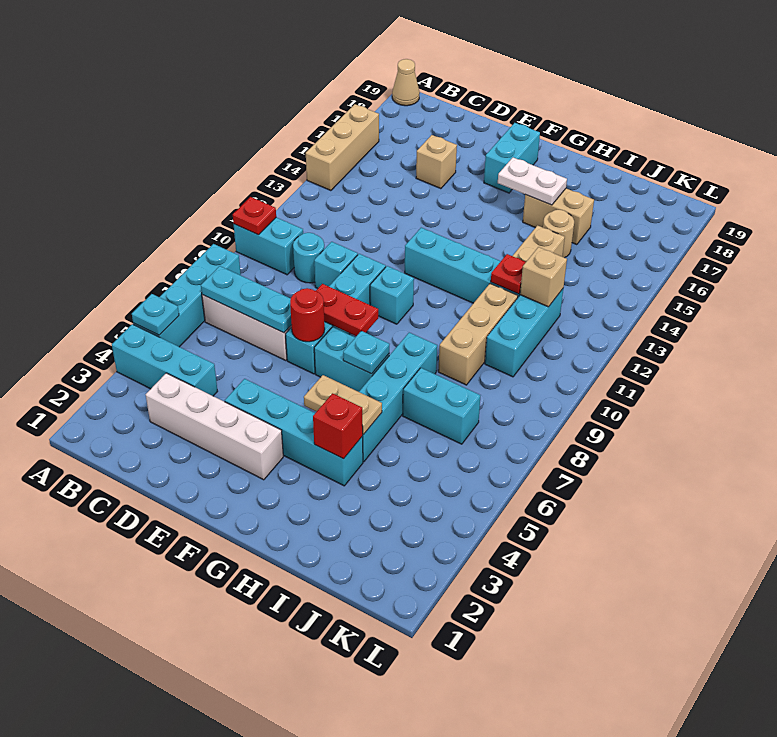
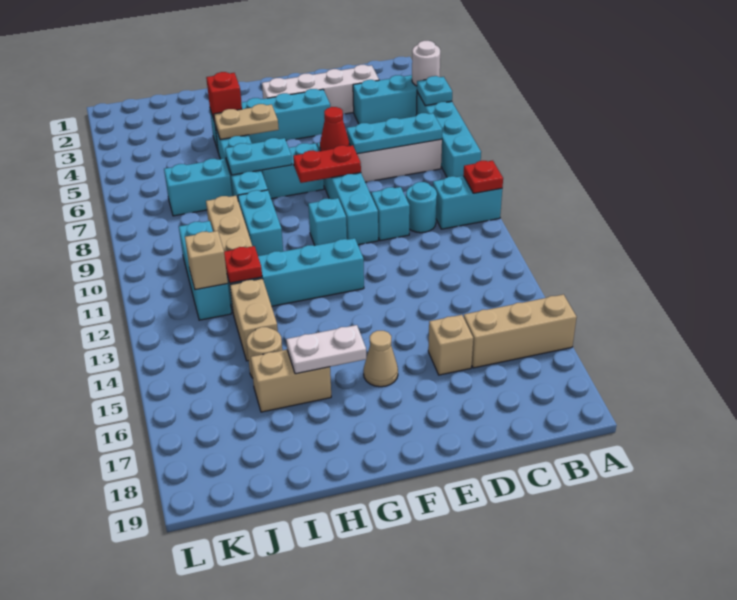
none -> white round brick A4 level 2
tan brick A14:A16 level 1 -> tan brick A16:C16 level 1
tan cone A19 level 1 -> tan cone F16 level 1
red round brick E7 level 2 -> red cone E7 level 2
cyan brick F17:F18 level 1 -> cyan brick H9:H10 level 1
cyan plate G7 level 2 -> cyan plate G7:H7 level 2

